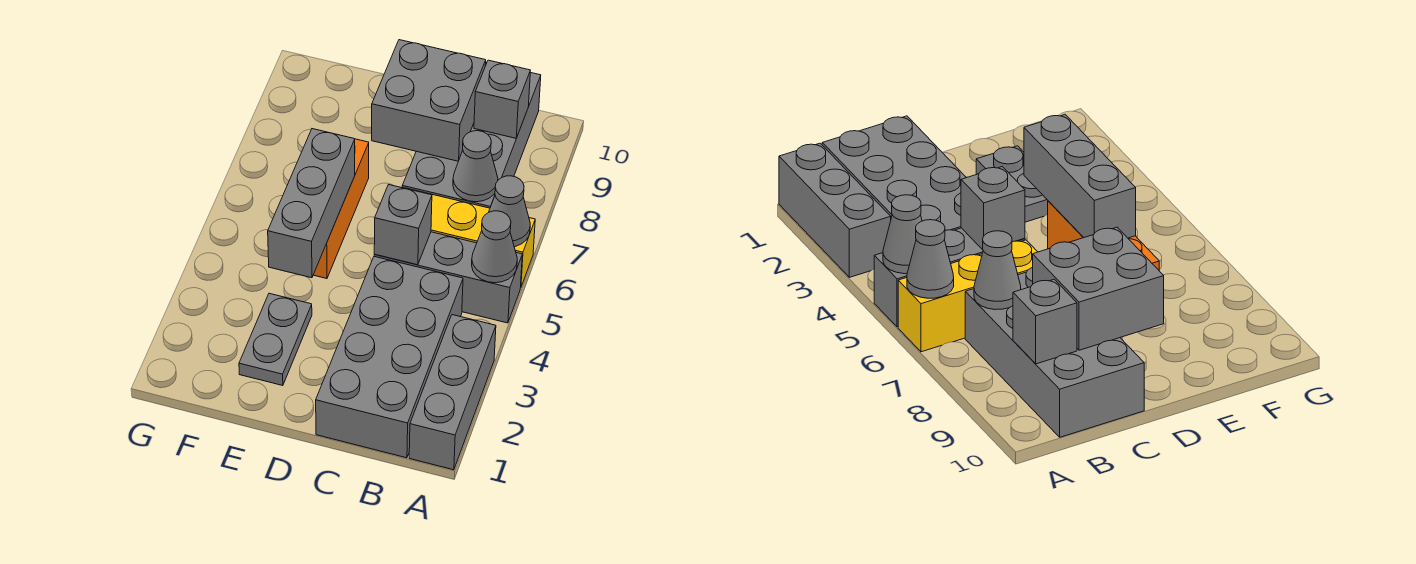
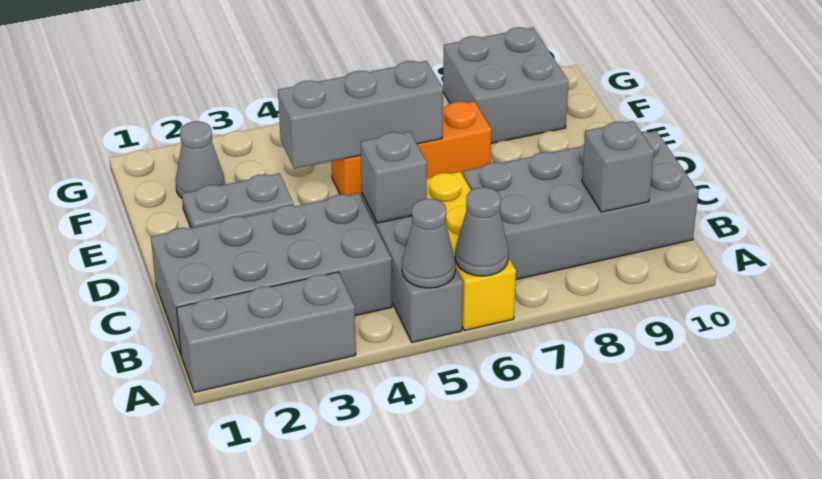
grey cone B7 level 2 -> grey cone F2 level 1
grey brick C8:D9 level 2 -> grey brick F8:G9 level 1

